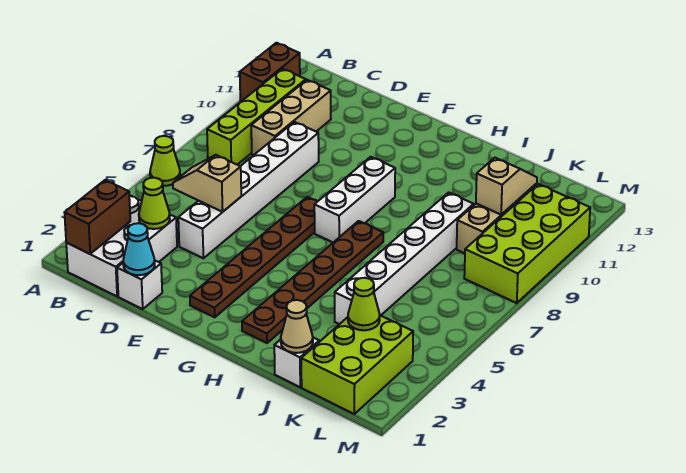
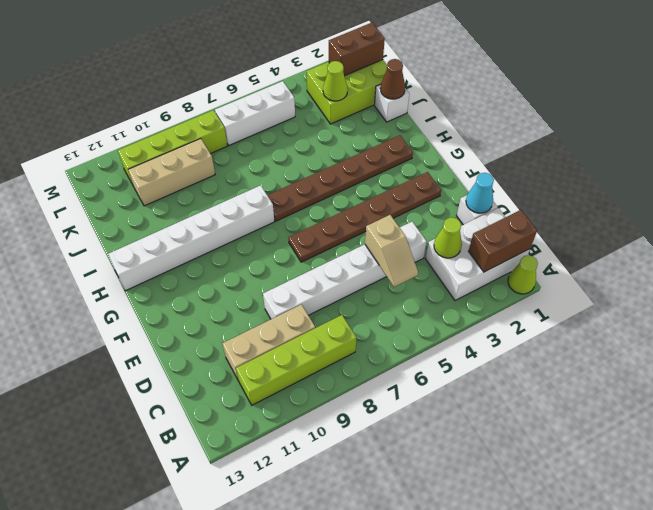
lime cone A6 level 1 -> lime cone A1 level 1
brown brick A11:A12 level 1 -> brown brick L1:L2 level 2
white brick G7:G9 level 1 -> white brick L5:L7 level 1
tan cone J1 level 2 -> brown cone J1 level 2
white brick J4:J9 level 1 -> white brick H8:H13 level 1
tan slope K10:K11 level 2 top 10 -> none
lime brick L8:M11 level 1 -> lime brick L8:L11 level 1

